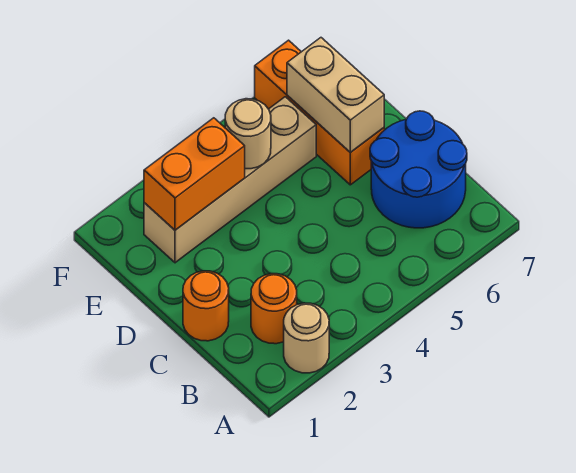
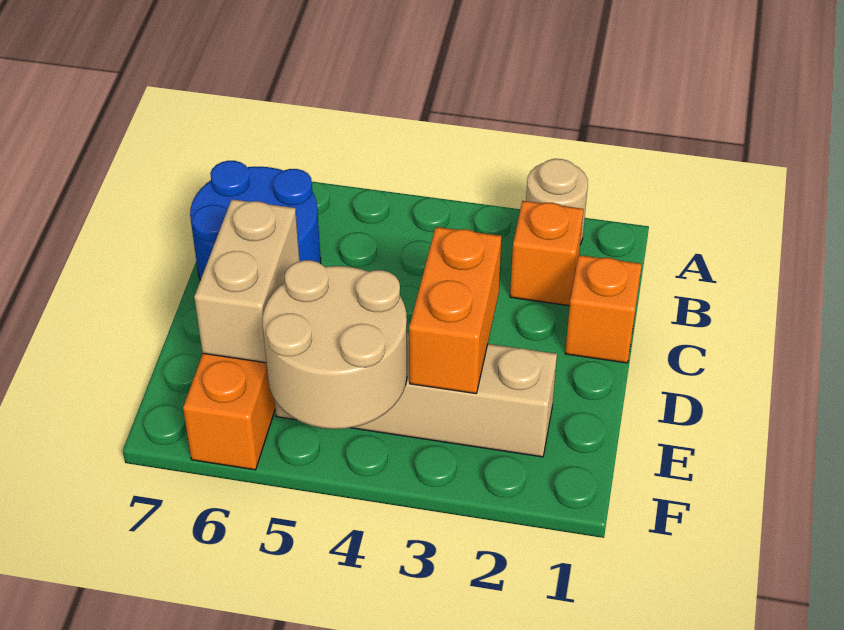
orange round brick B2 level 1 -> orange brick B2 level 1
orange round brick C1 level 1 -> orange brick C1 level 1
orange brick E2:E3 level 2 -> orange brick D3:E3 level 2
tan round brick E4 level 2 -> tan round brick E4:F5 level 2

